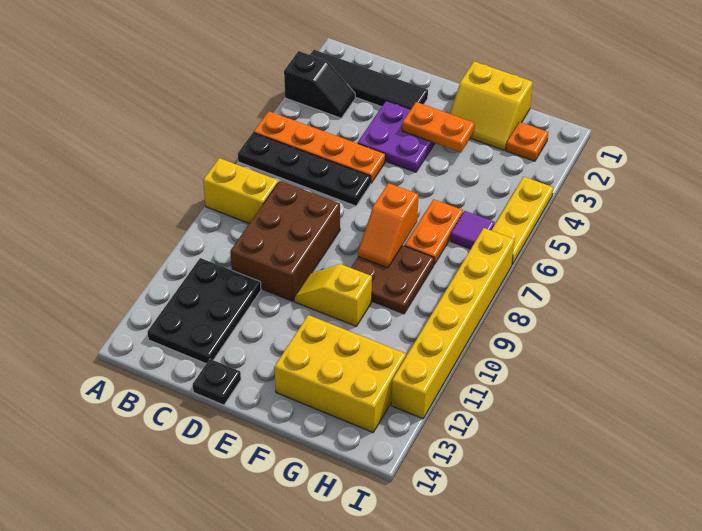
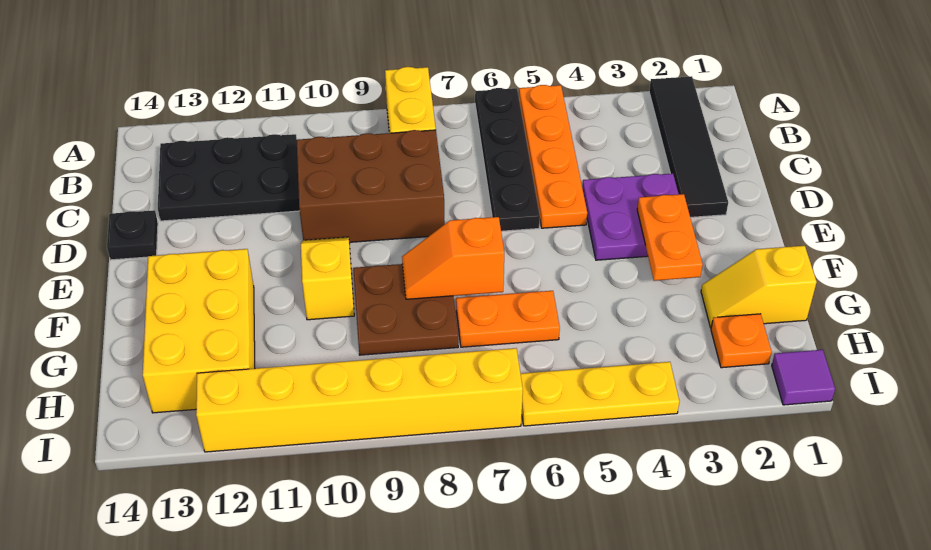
black slope A3:B3 level 1 top A -> none
yellow slope F1:G2 level 1 top 1 -> yellow slope G1:G2 level 1 top 1
purple tile H6 level 1 -> purple tile I1 level 1

